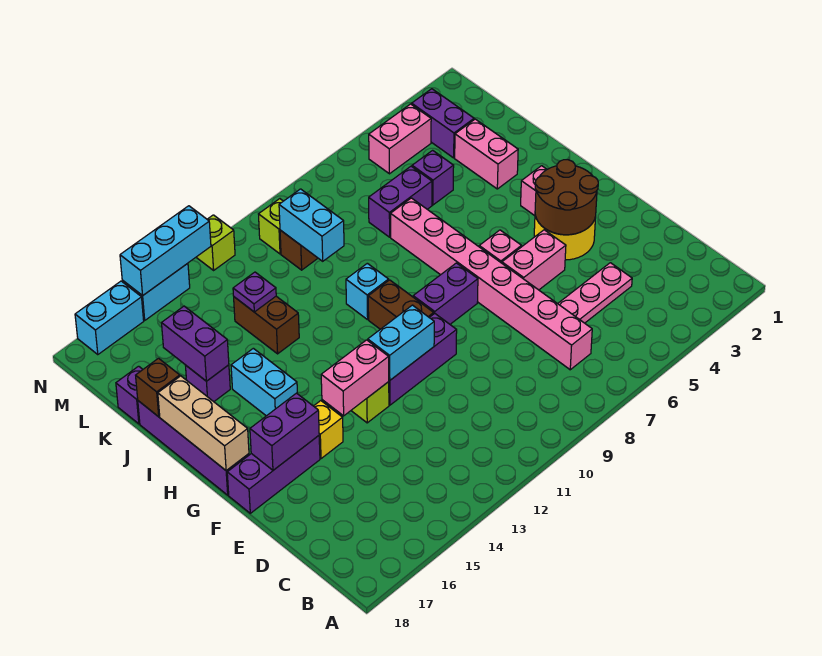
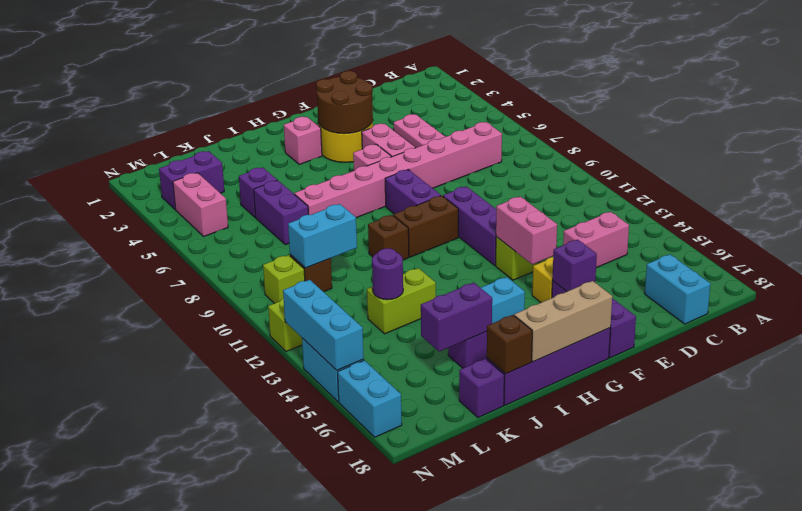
cyan brick F11:F12 level 2 -> cyan brick C17:C18 level 1
purple brick F16:F17 level 2 -> purple brick F16 level 2
cyan brick I10 level 1 -> brown brick I10 level 1
pink brick J3:K3 level 1 -> pink brick C14:D14 level 1
brown brick J13:K13 level 1 -> lime brick J13:K13 level 1
purple plate K13 level 2 -> purple round brick K13 level 2

